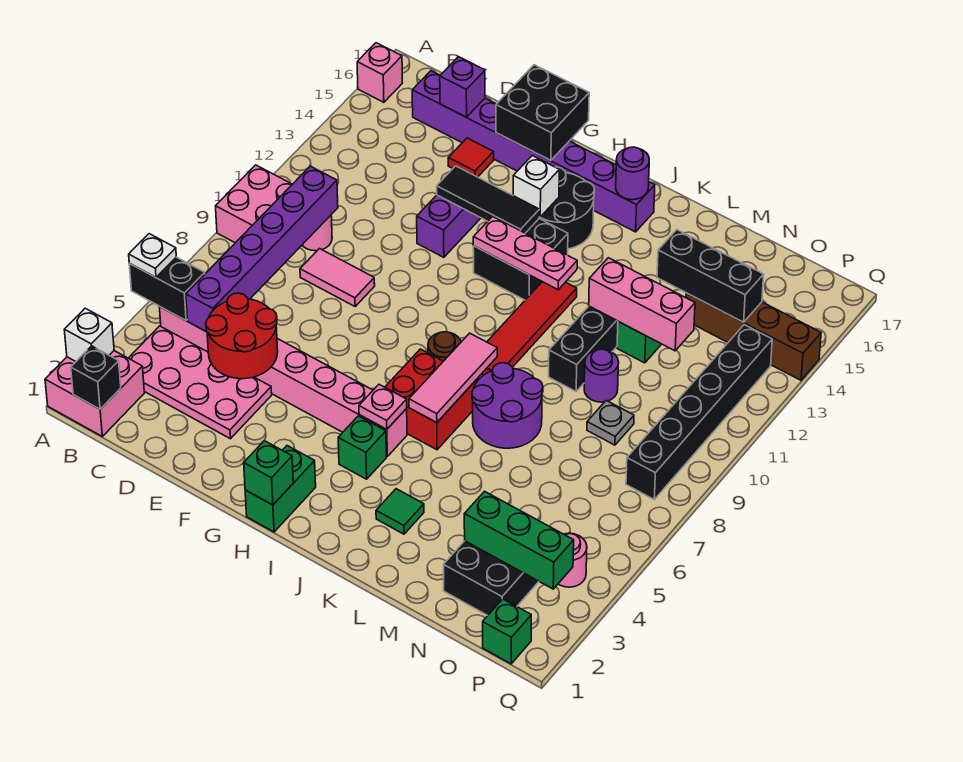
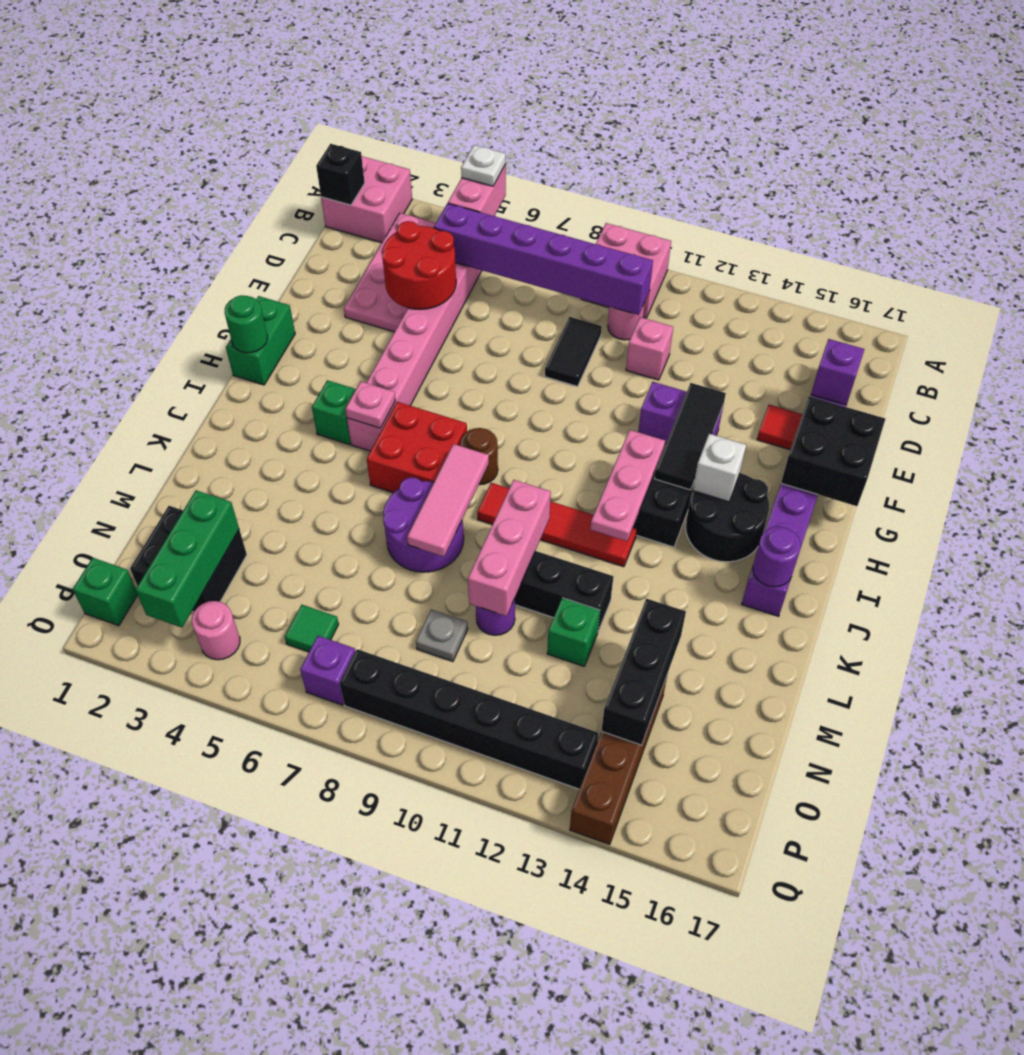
white brick A2 level 2 -> none
black brick A5:B5 level 2 -> pink brick A5:B5 level 2
pink brick A16 level 1 -> pink brick D11 level 1
pink tile D9:E9 level 1 -> black tile D9:E9 level 1
green brick H1:H2 level 1 -> green brick G1:H1 level 1
green brick H1 level 2 -> green round brick H1 level 2
pink tile J6:J8 level 2 -> pink tile J8:L8 level 2
green tile K3 level 1 -> green tile O6 level 1
pink brick L12:N12 level 2 -> pink brick K10:M10 level 2
none -> purple brick P7 level 1

